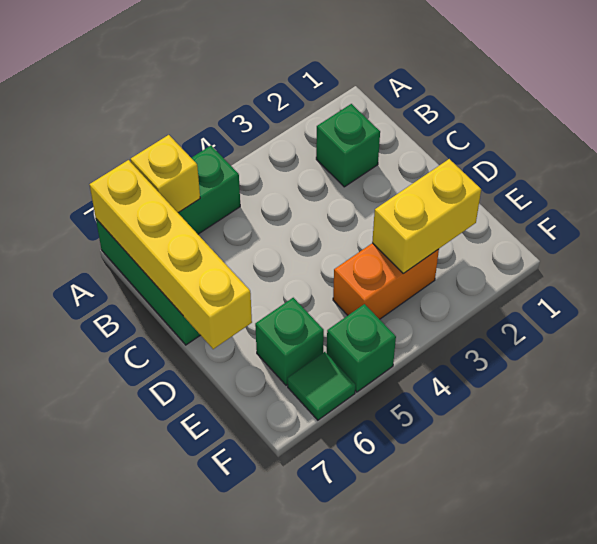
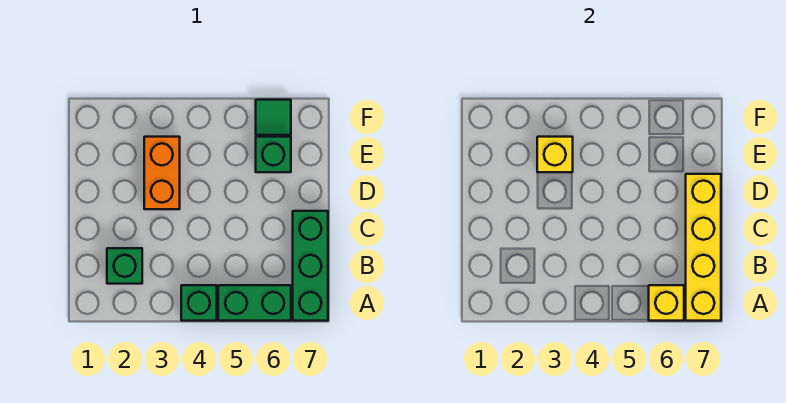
yellow brick E2:E3 level 2 -> yellow brick E3 level 2
orange brick E3:E4 level 1 -> orange brick D3:E3 level 1
green brick F5 level 1 -> green brick A4 level 1

